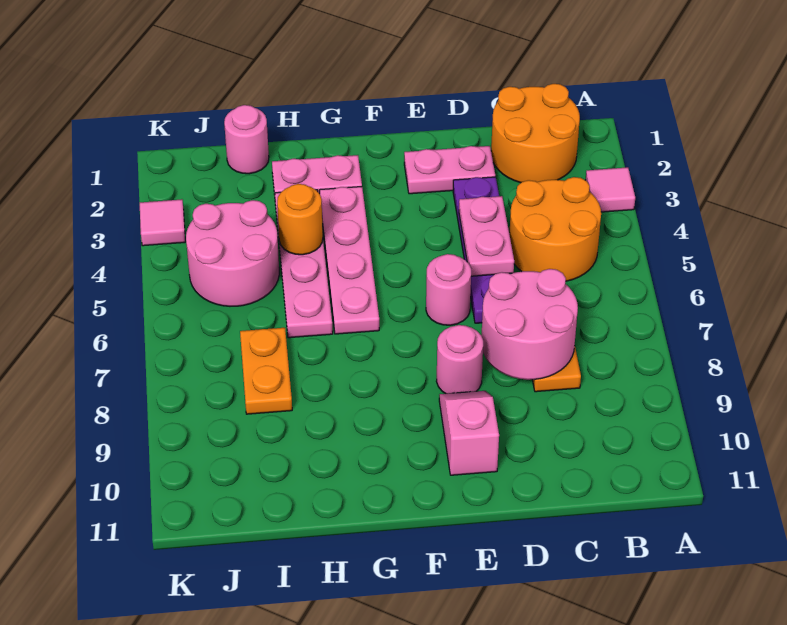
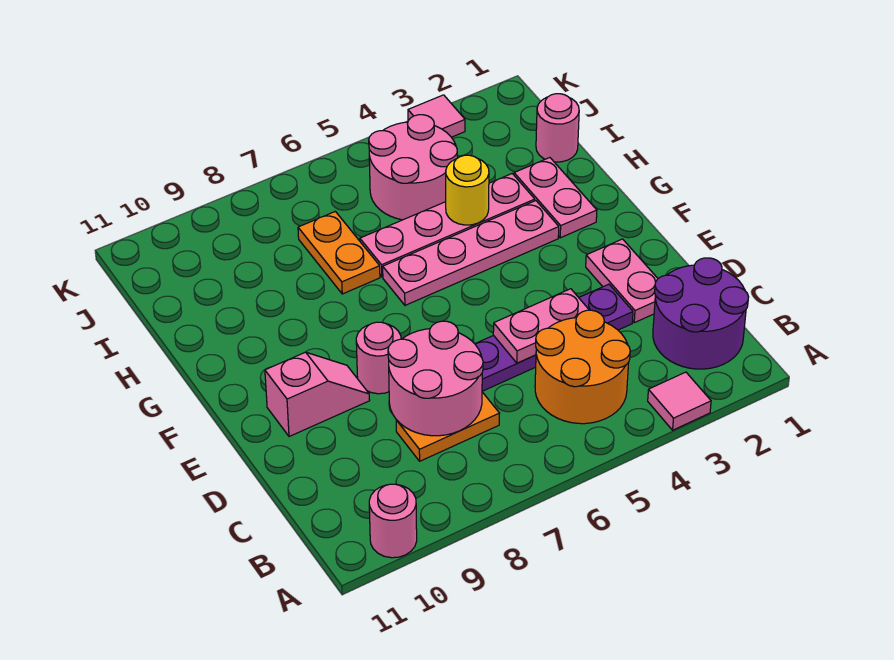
orange round brick B1:C2 level 1 -> purple round brick B1:C2 level 1
pink round brick E6 level 1 -> pink round brick A10 level 1
orange round brick H4 level 2 -> yellow round brick H4 level 2
orange plate I7:I8 level 1 -> orange plate H7:I7 level 1

